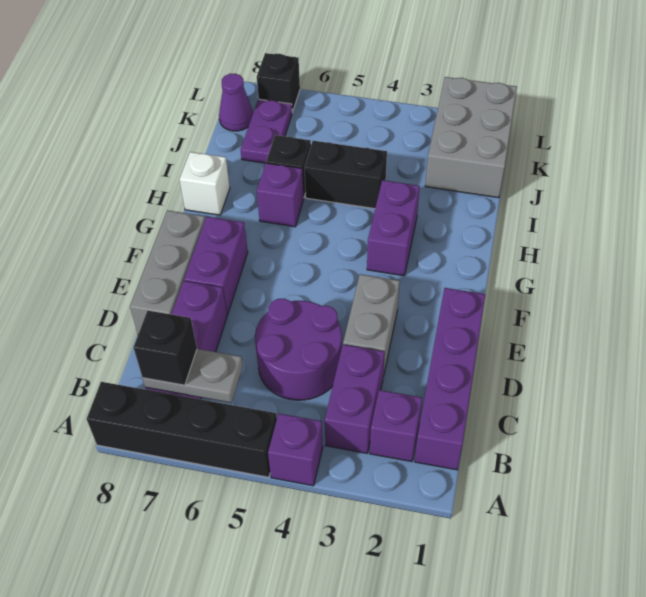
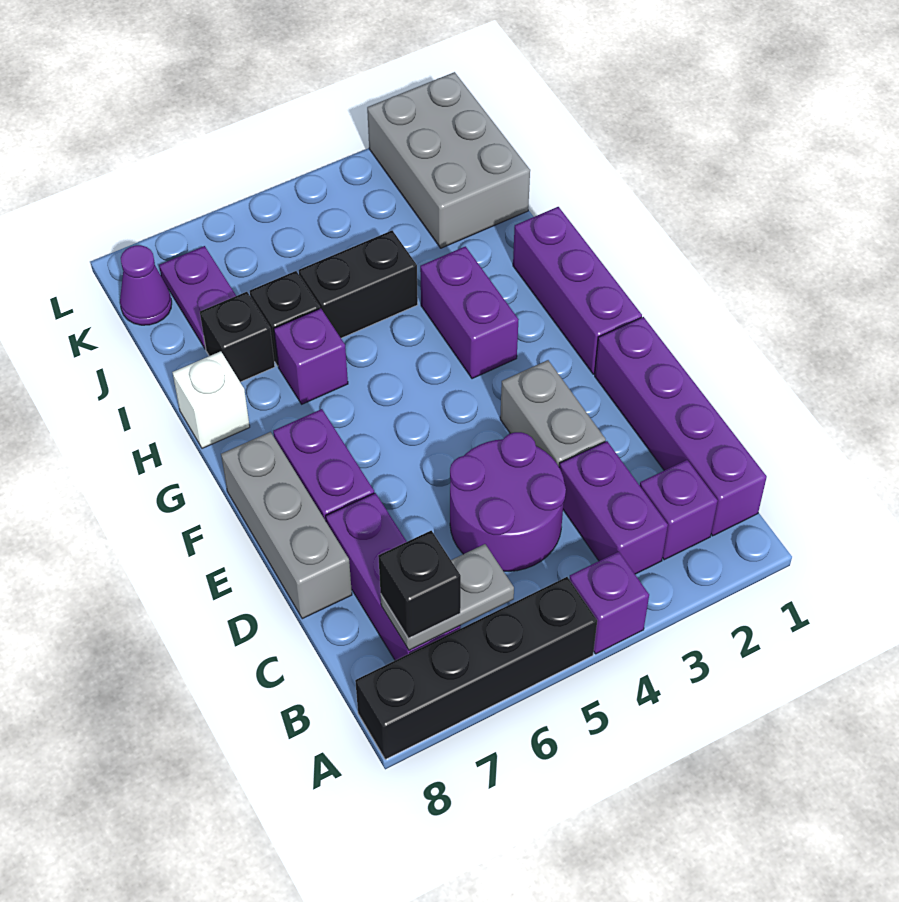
none -> purple brick F1:H1 level 1
black brick L7 level 1 -> black brick I7 level 1

